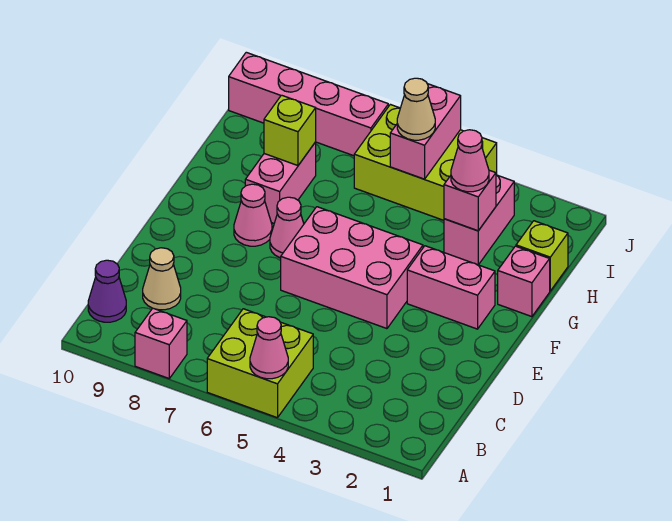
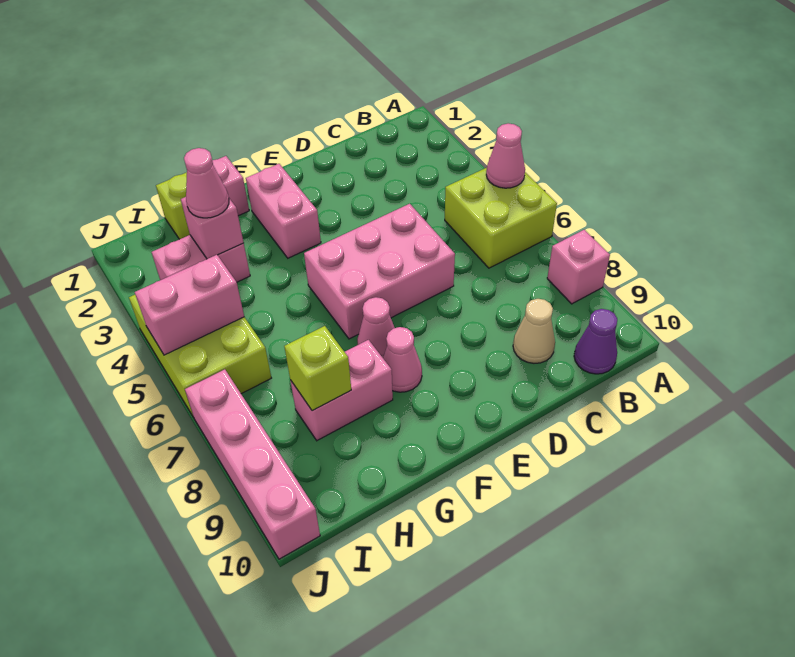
pink brick E4:F6 level 1 -> pink brick D5:F6 level 1
tan cone I5 level 3 -> none

